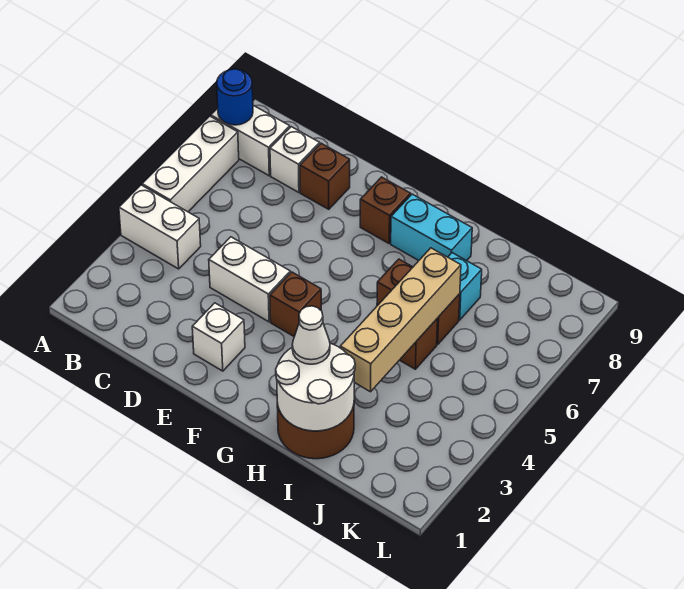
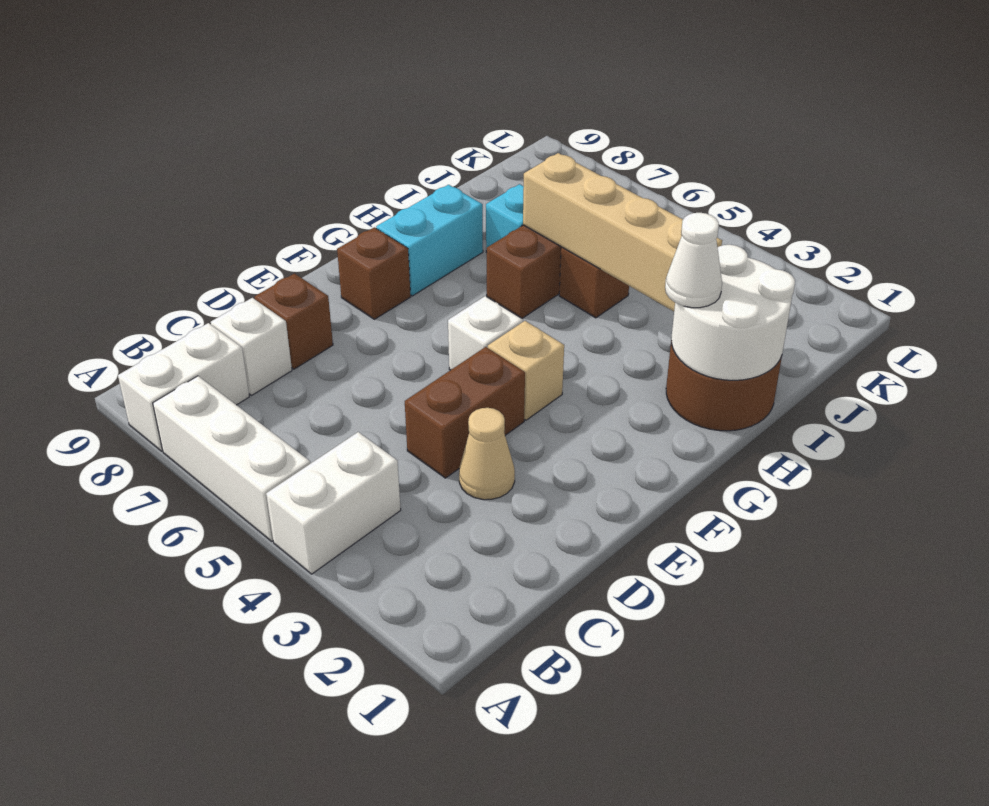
blue round brick A8 level 2 -> none
none -> tan cone D3 level 1
white brick D4:E4 level 1 -> brown brick D4:E4 level 1
white brick E2 level 1 -> white brick F5 level 1
brown brick F4 level 1 -> tan brick F4 level 1

